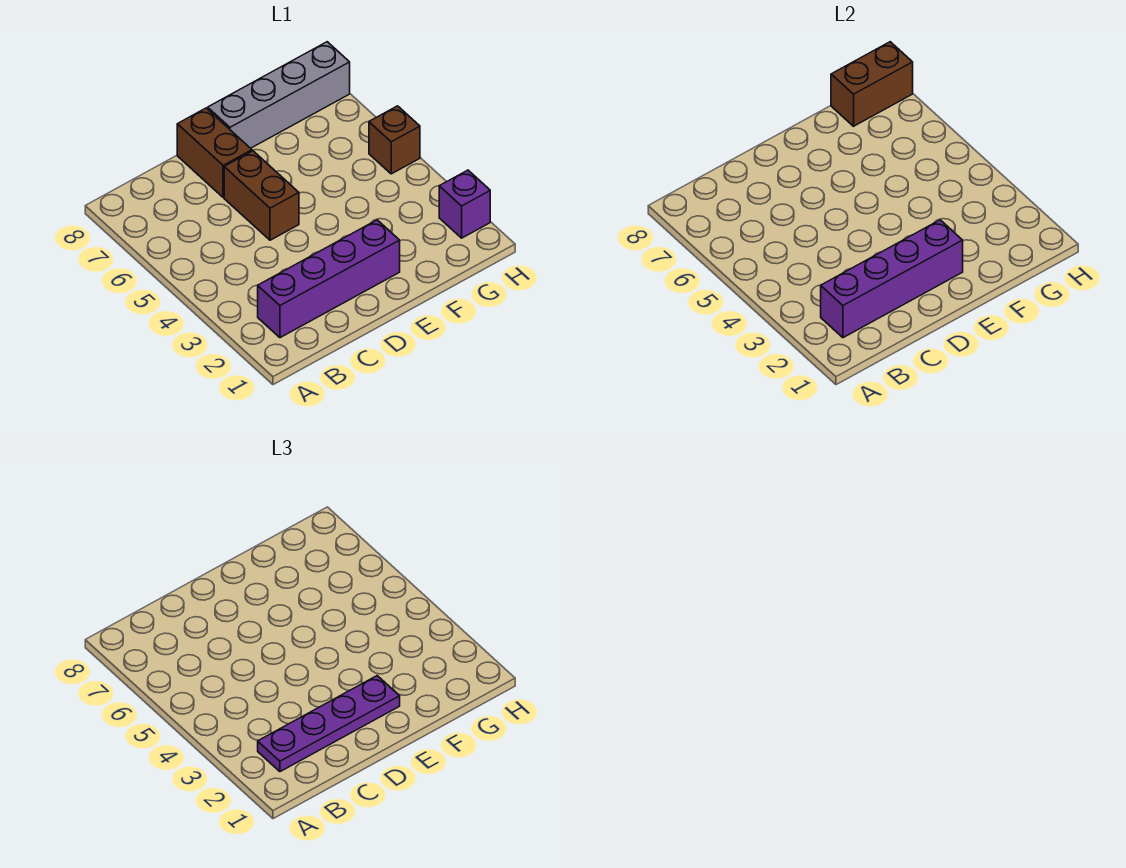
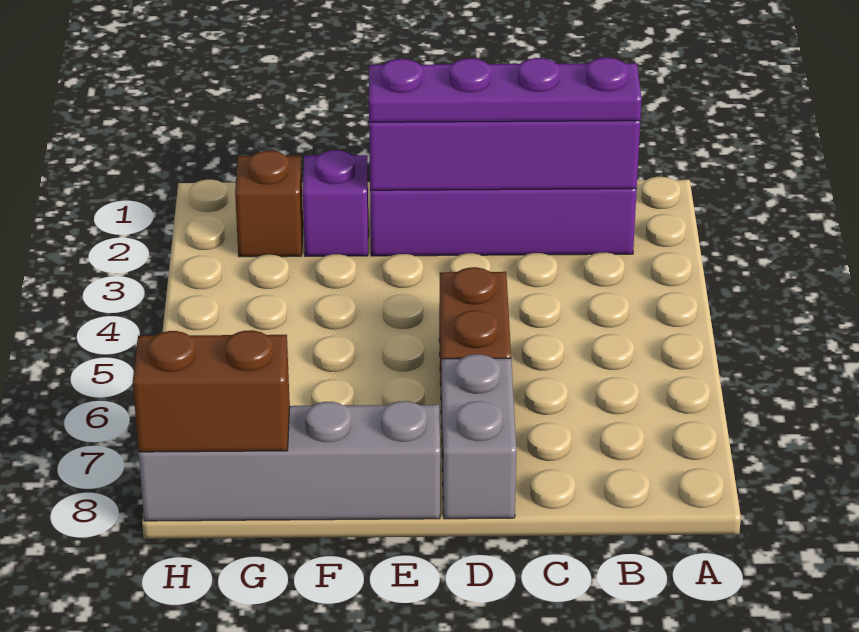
brown brick D7:D8 level 1 -> grey brick D7:D8 level 1
purple brick H2 level 1 -> purple brick F2 level 1
brown brick H5 level 1 -> brown brick G2 level 1

